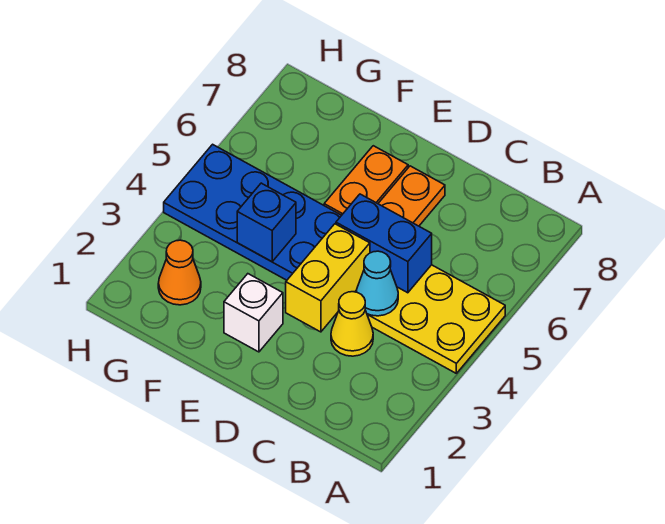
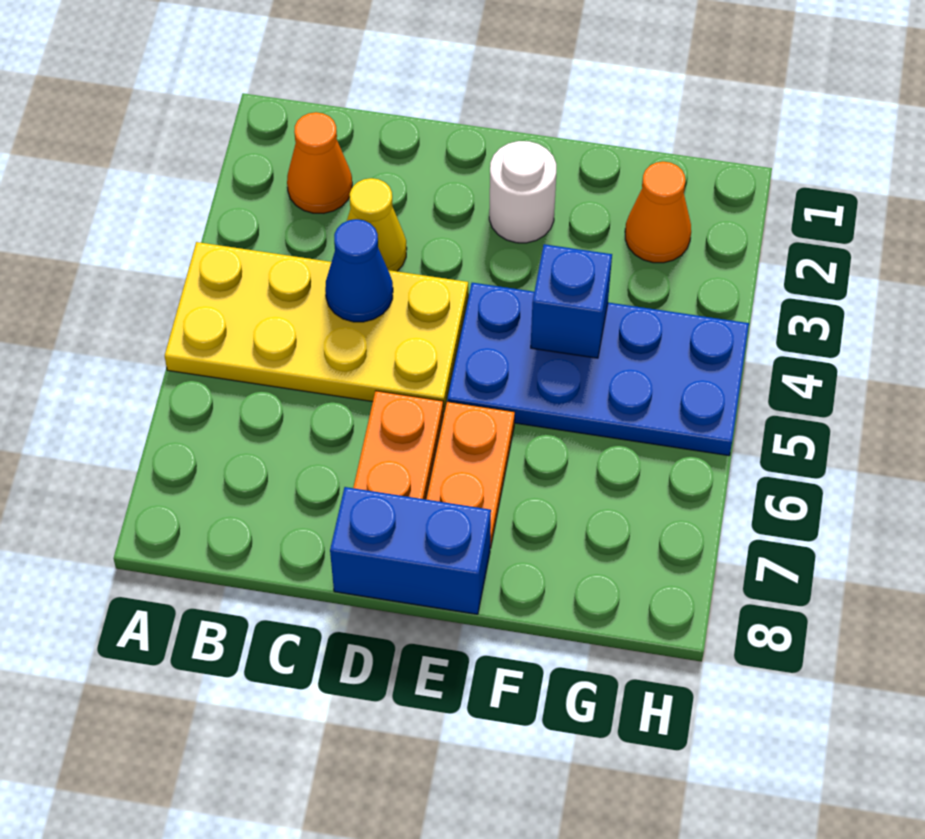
none -> orange cone B2 level 1
cyan cone C4 level 2 -> blue cone C4 level 2
blue brick C5:D5 level 2 -> blue brick D8:E8 level 1
yellow brick D3:D4 level 2 -> none
white brick E2 level 1 -> white round brick E2 level 1

